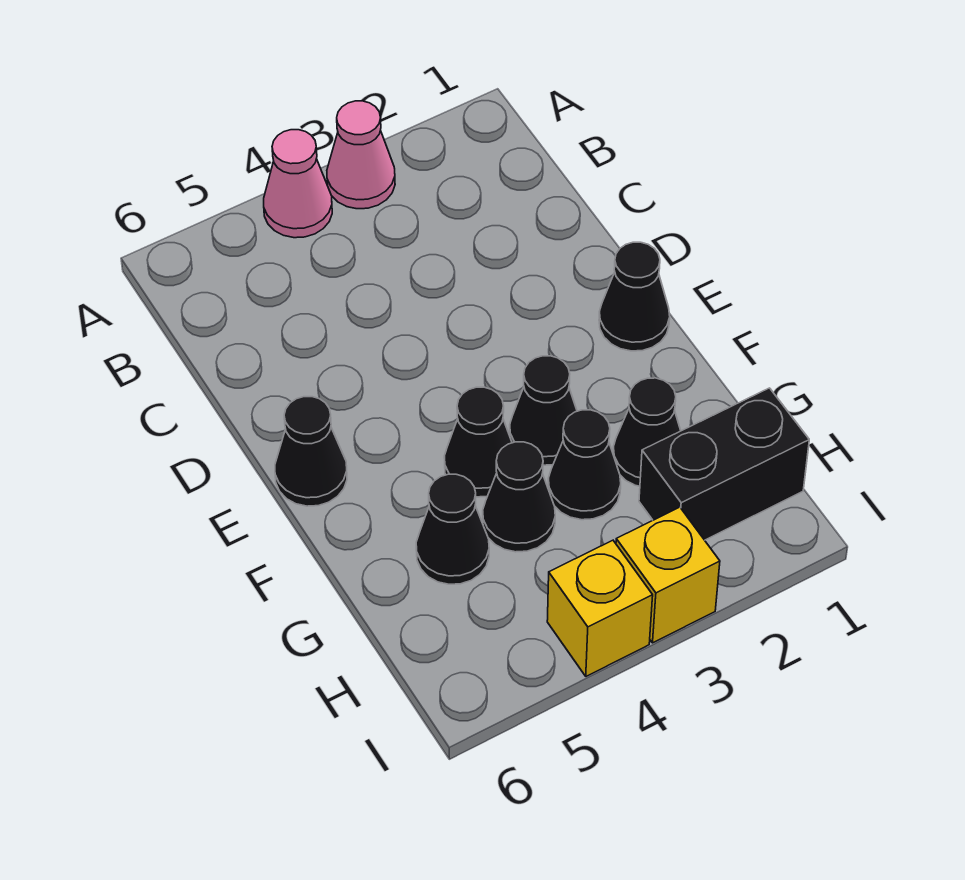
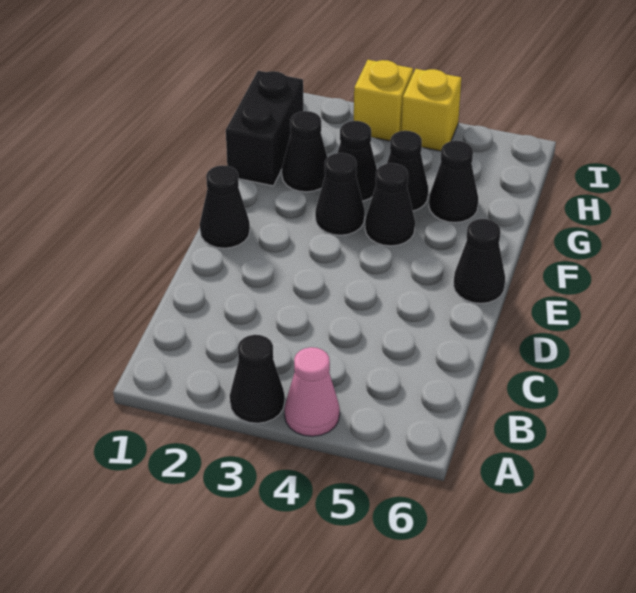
pink cone A3 level 1 -> black cone A3 level 1
black brick H1:H2 level 1 -> black brick G1:H1 level 1

